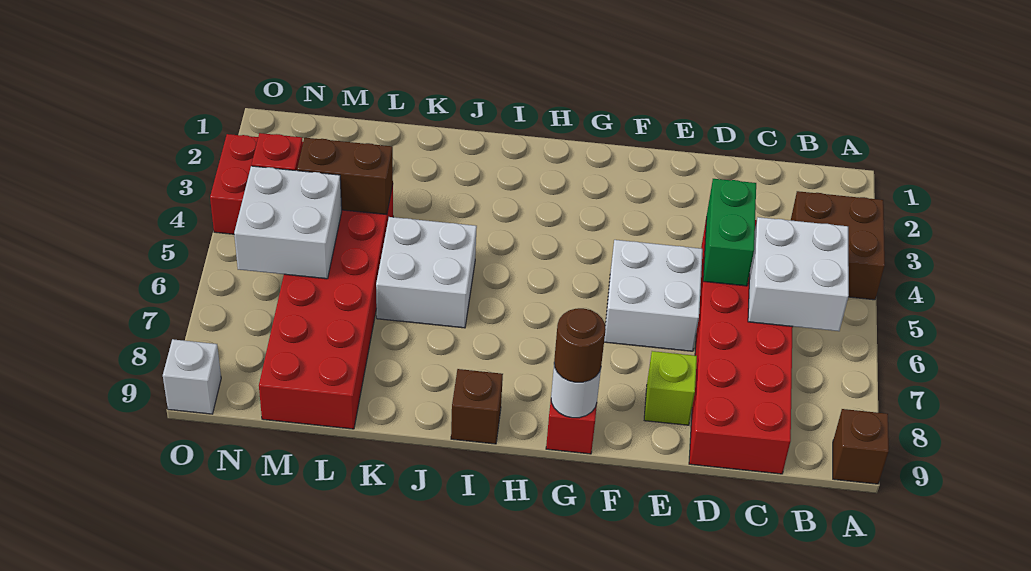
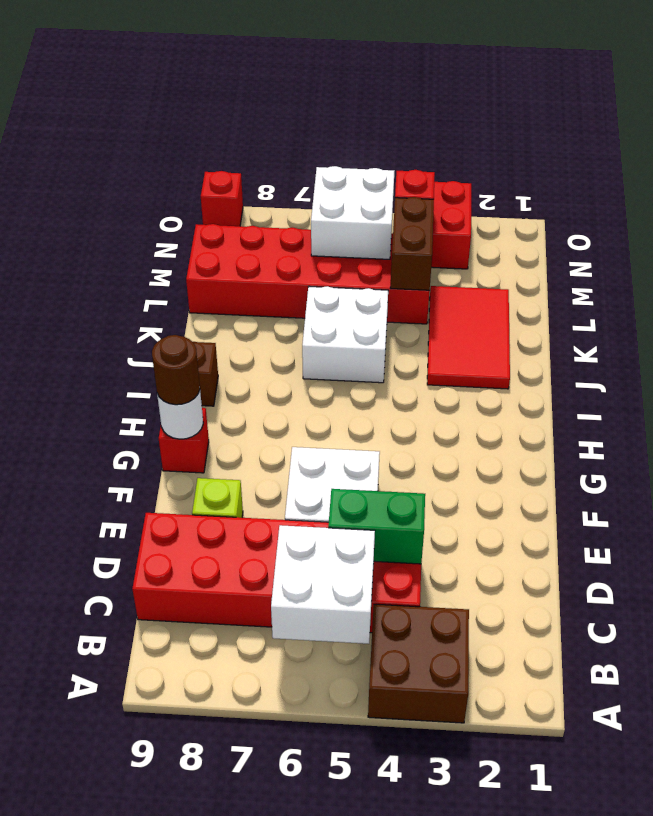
brown brick A9 level 1 -> none
none -> red tile J2:L3 level 1
white brick O9 level 1 -> red brick O9 level 1

